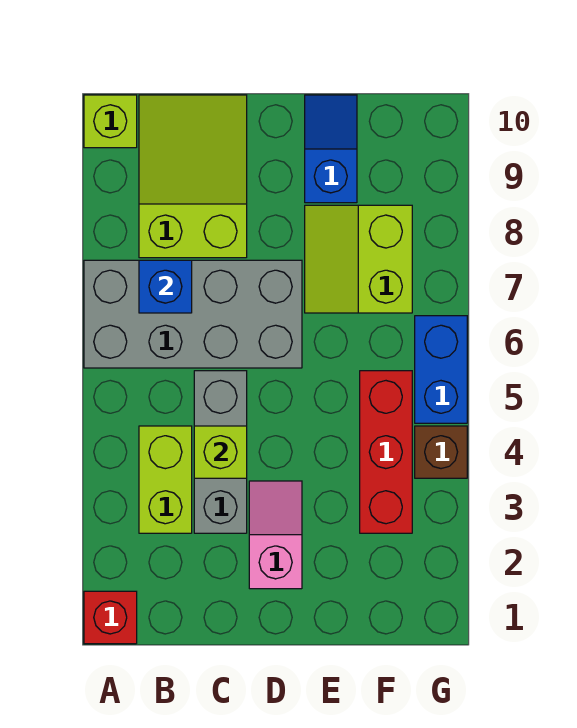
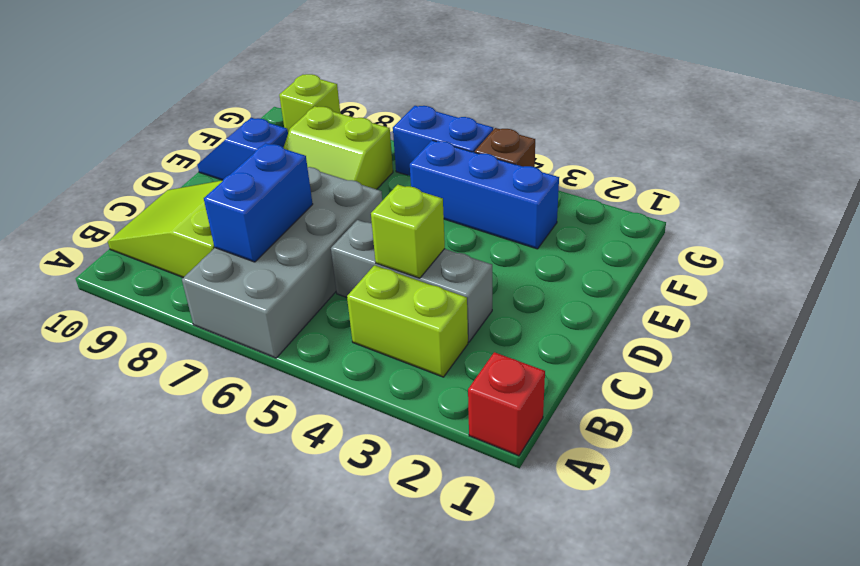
lime brick A10 level 1 -> lime brick G9 level 1
blue brick B7 level 2 -> blue brick B7:C7 level 2
pink slope D2:D3 level 1 top 2 -> none
red brick F3:F5 level 1 -> blue brick F3:F5 level 1

